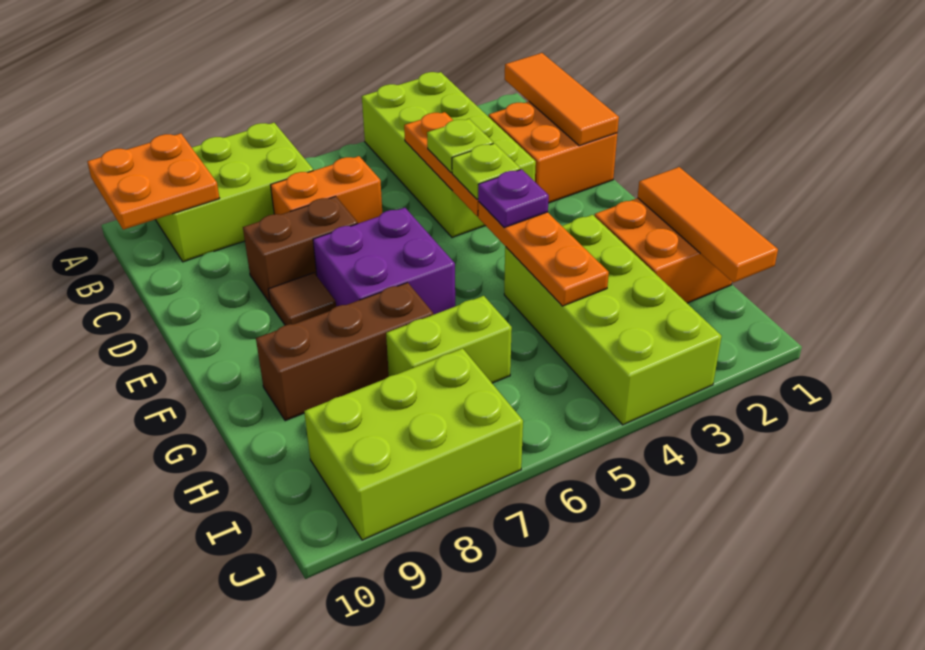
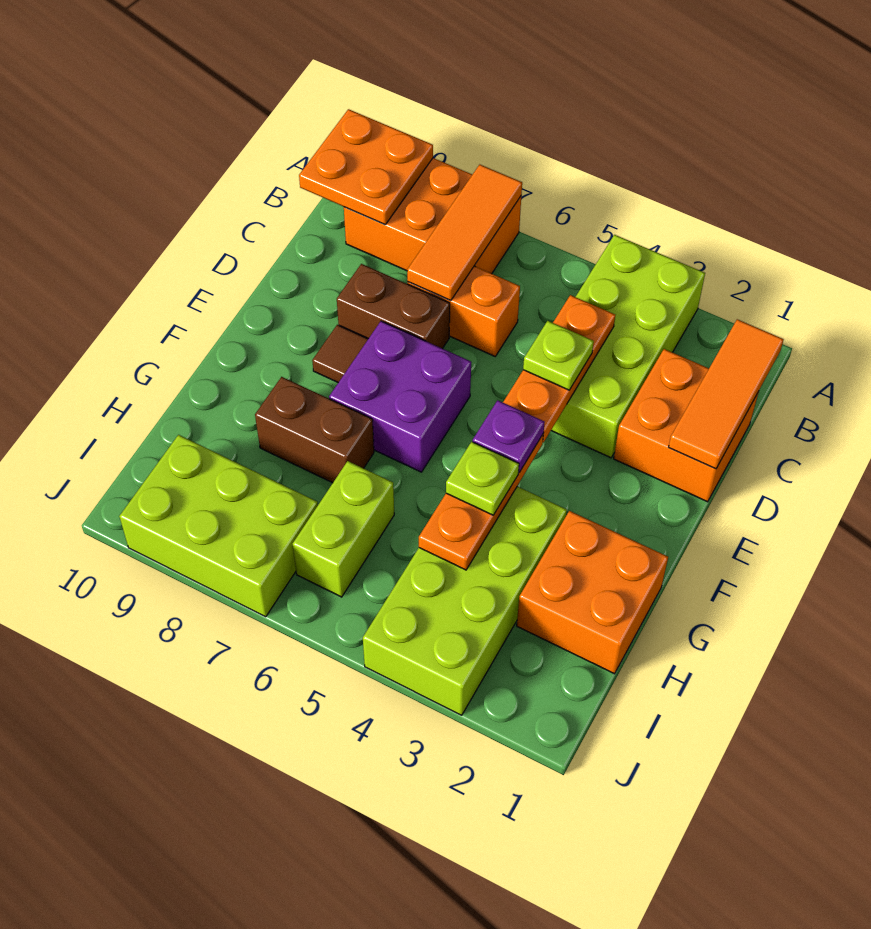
lime brick A7:B9 level 1 -> orange brick A7:B9 level 1
lime plate E4 level 3 -> lime plate G4 level 3
orange tile G1:I1 level 2 -> orange tile A7:C7 level 2
brown brick G7:G9 level 1 -> brown brick G7:G8 level 1
lime brick H6:H7 level 1 -> lime brick H6:I6 level 1

